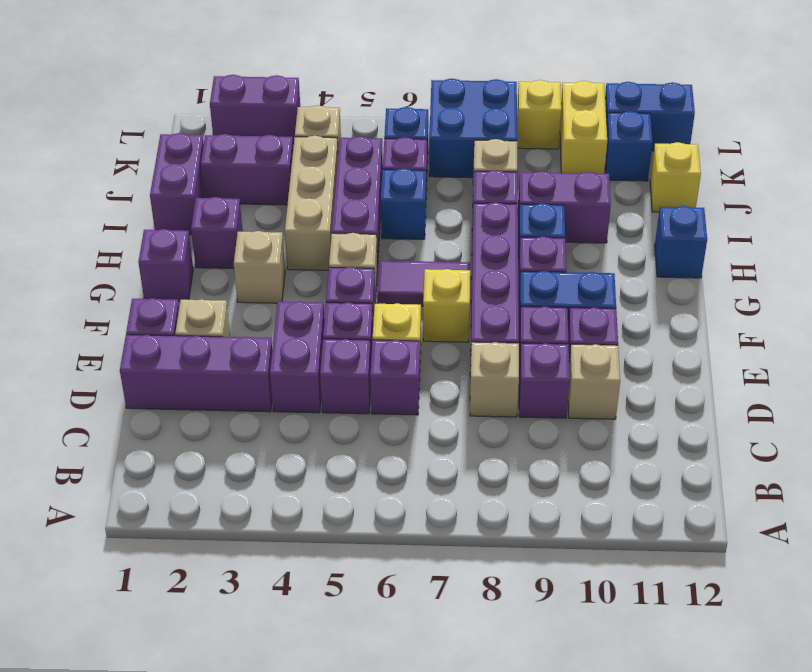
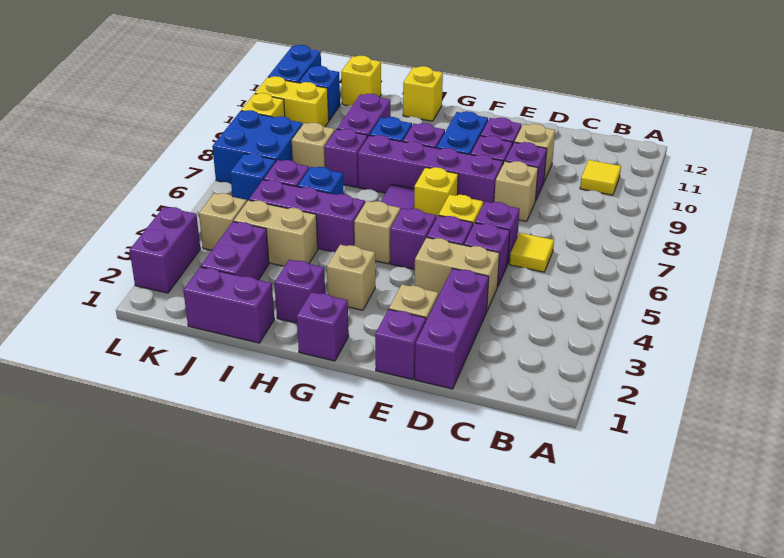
none -> yellow tile B10 level 1
none -> yellow tile C6 level 1
purple brick D4:E4 level 1 -> tan brick D4:E4 level 1
tan brick H4:J4 level 1 -> tan brick I4:J4 level 1
blue brick H12 level 1 -> yellow brick H12 level 1

